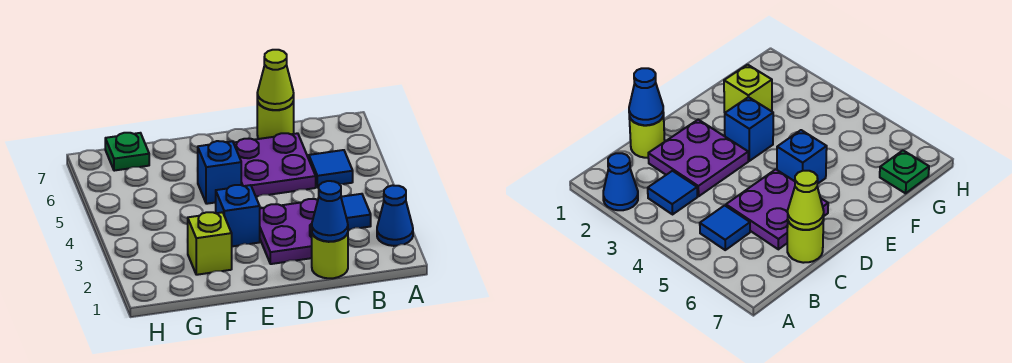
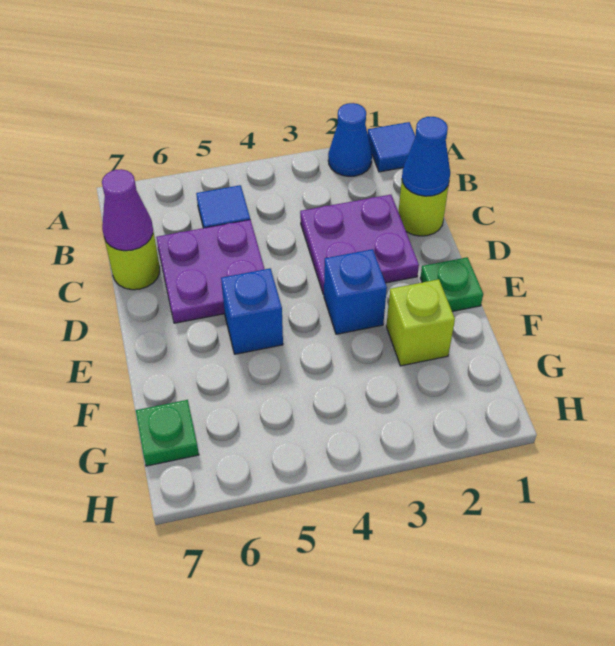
blue tile B3 level 1 -> blue tile A1 level 1
lime cone C7 level 2 -> purple cone C7 level 2
none -> green plate E1 level 1

